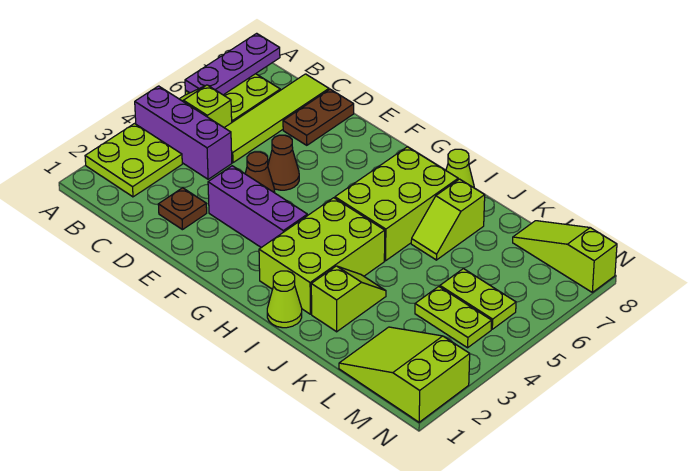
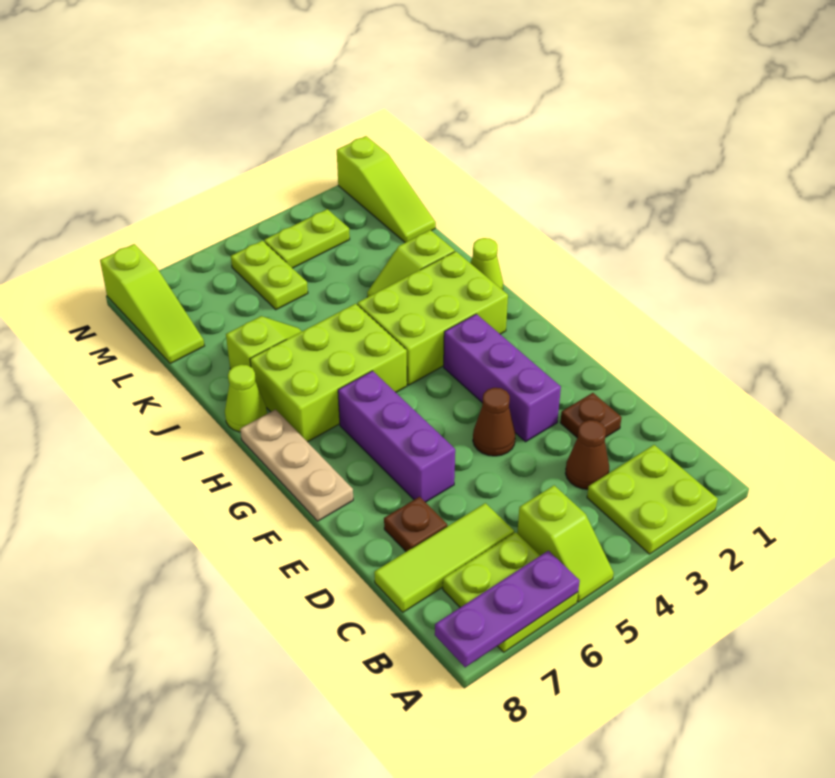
purple brick A4:C4 level 1 -> purple brick E6:G6 level 1
lime tile C5:C8 level 1 -> lime tile C6:C8 level 1
brown plate D7:D8 level 1 -> brown plate D7 level 1
brown cone E5 level 1 -> brown cone C3 level 1
none -> tan plate F8:H8 level 1
lime slope L1:N2 level 1 top N -> lime slope L1:N1 level 1 top N
lime plate L4:M4 level 1 -> lime plate M3:M4 level 1

